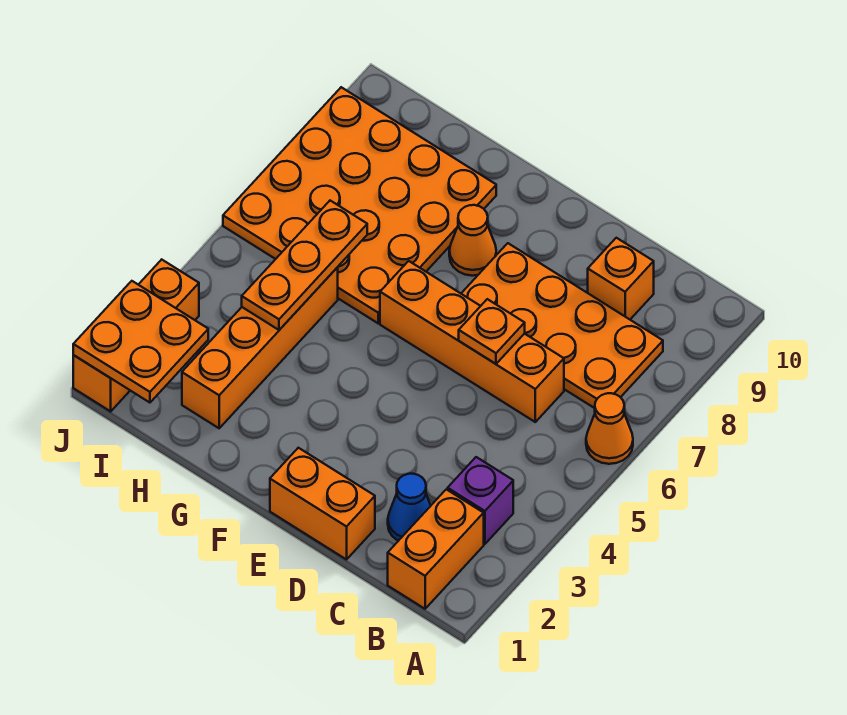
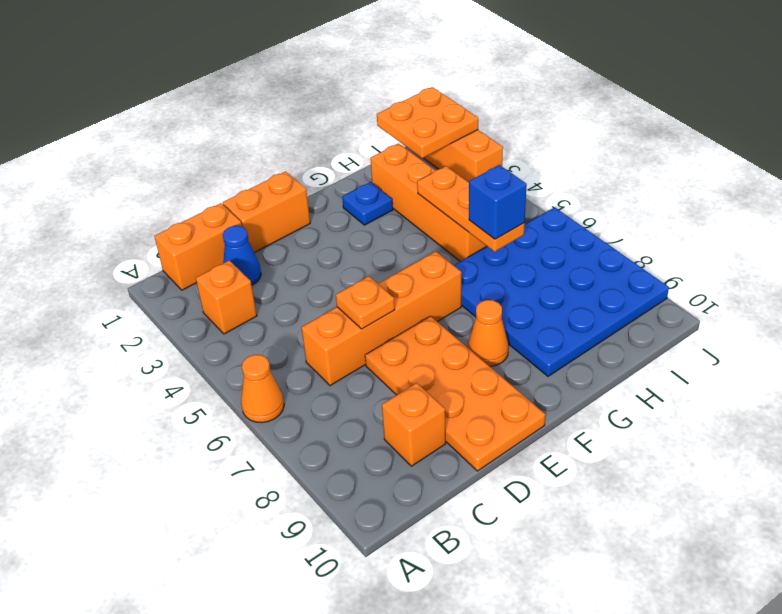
orange brick B1:B2 level 1 -> orange brick B1:C1 level 1
purple brick B3 level 1 -> orange brick B3 level 1
orange plate B7:E8 level 1 -> orange plate D7:E10 level 1
none -> blue plate G2 level 1
orange plate G6:J9 level 1 -> blue plate G6:J9 level 1
none -> blue brick H6 level 3

